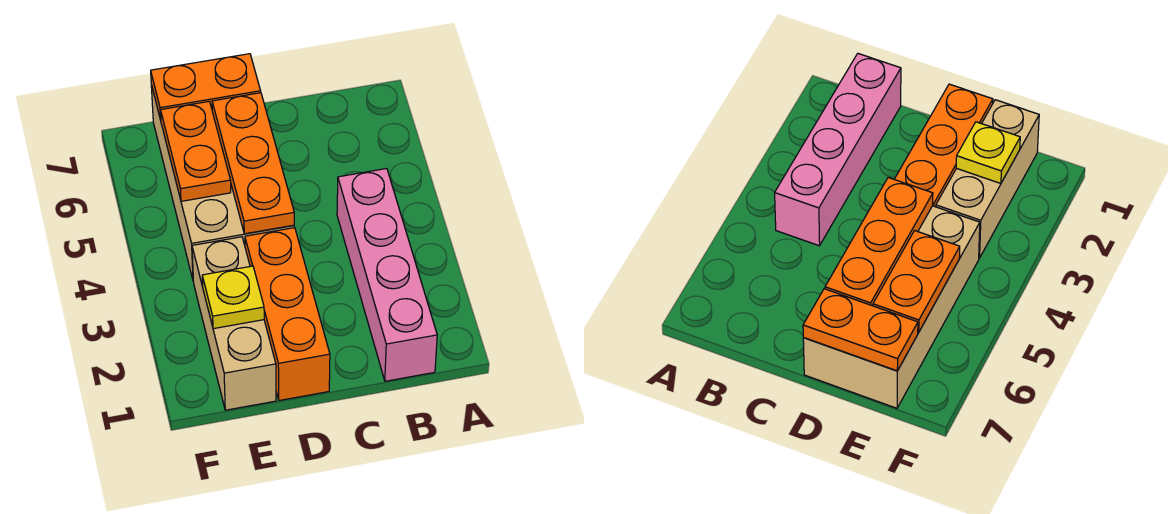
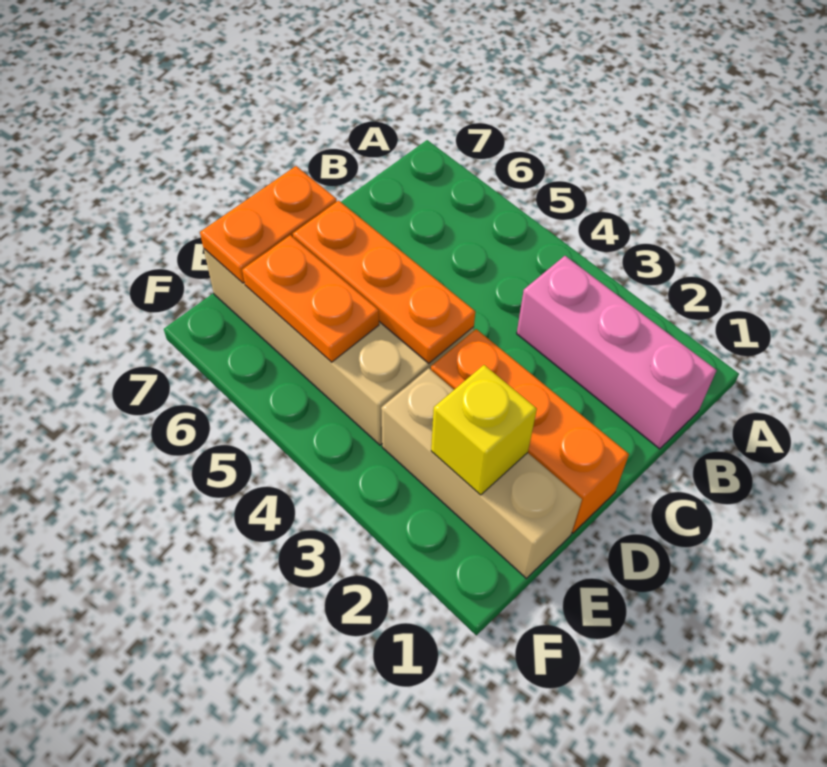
pink brick B1:B4 level 1 -> pink brick B1:B3 level 1
yellow plate E2 level 2 -> yellow brick E2 level 2

